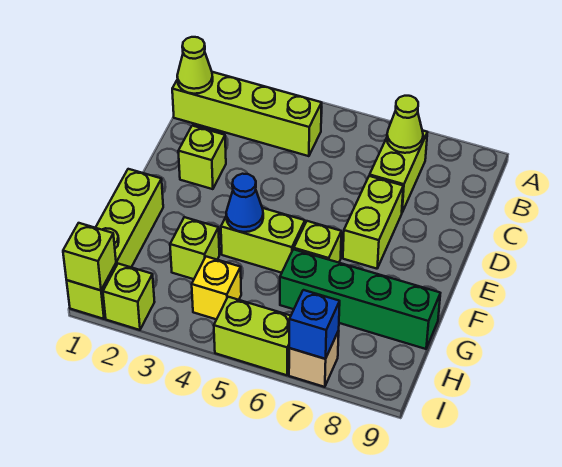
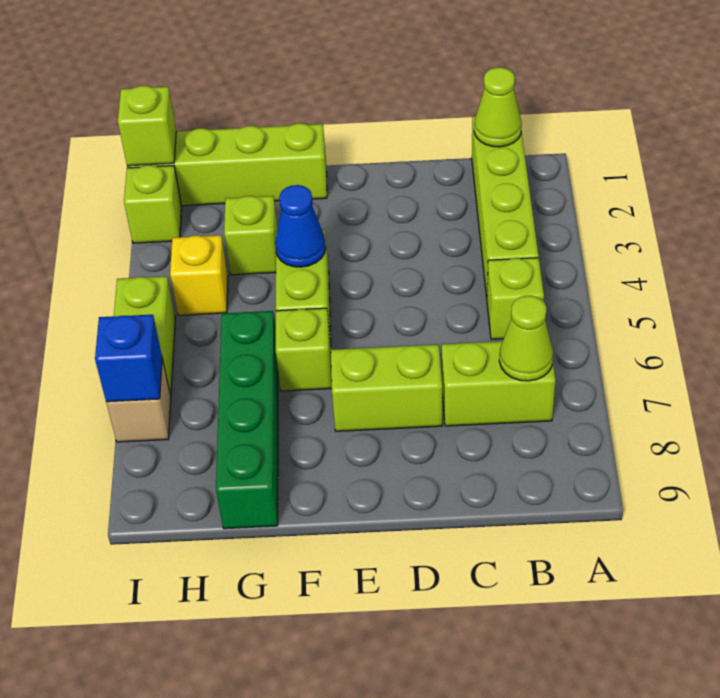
lime brick D2 level 1 -> lime brick B5 level 1

